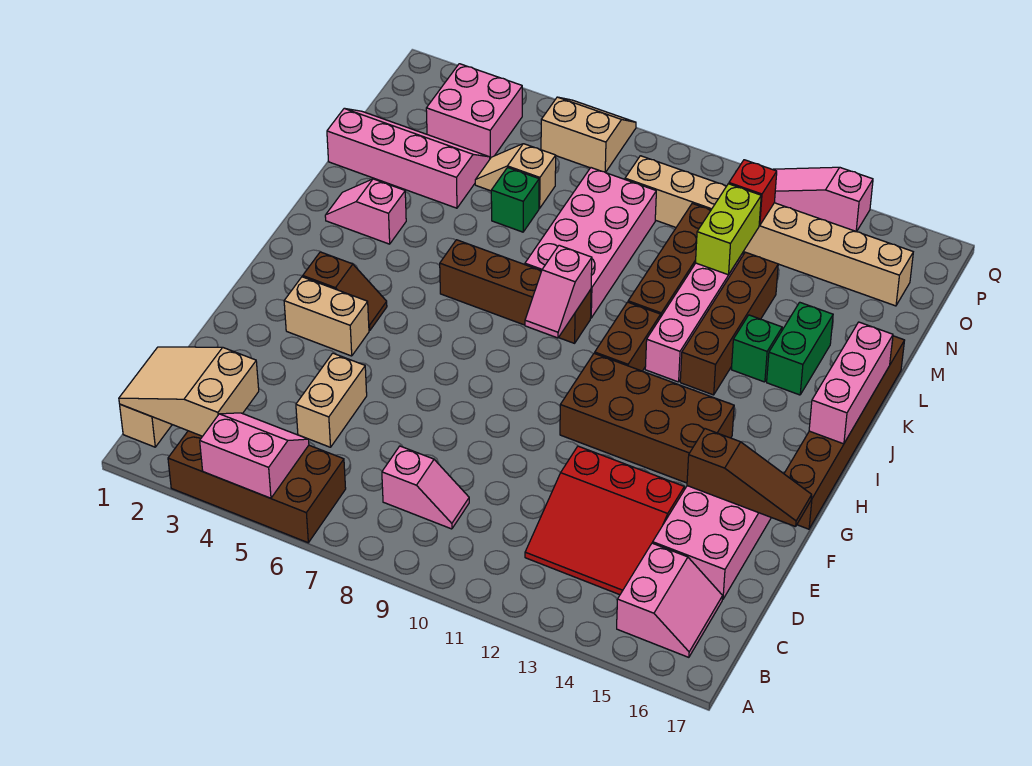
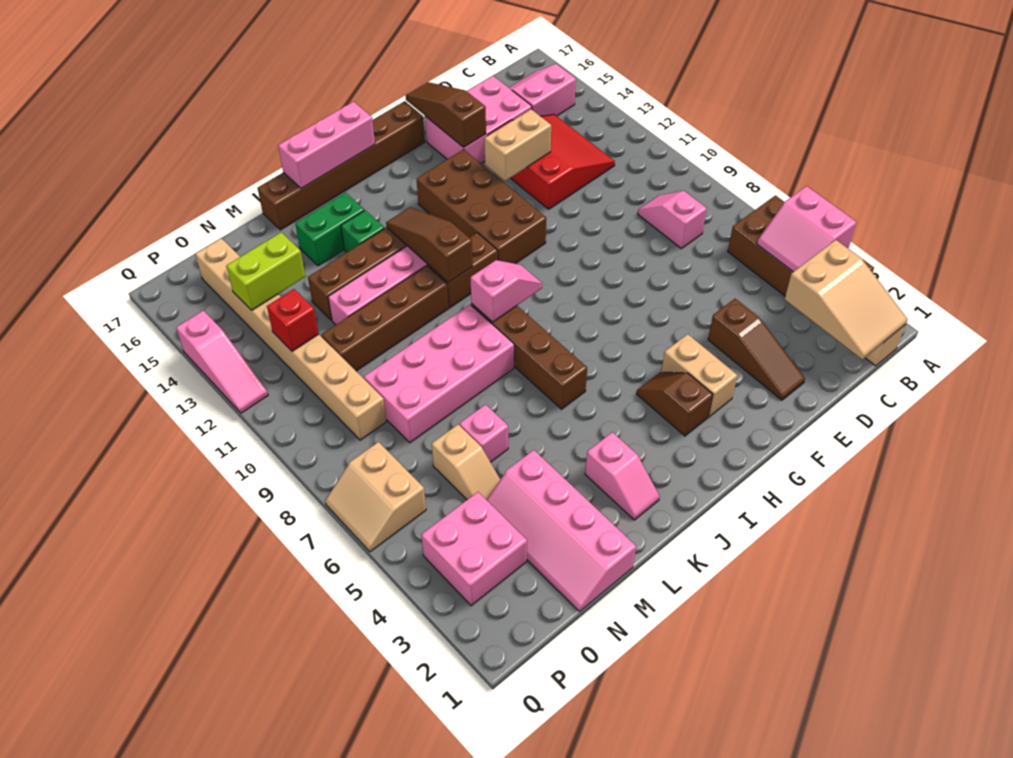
tan brick D5:E5 level 1 -> tan brick E13:F13 level 2
none -> brown slope E2:E4 level 1 top 4
none -> brown slope J11:J13 level 2 top 11
green brick M6 level 1 -> pink brick M6 level 1
lime brick M12:N12 level 2 -> lime brick N14:O14 level 2

